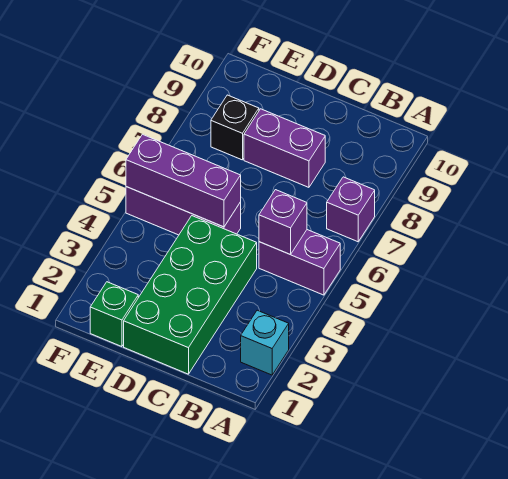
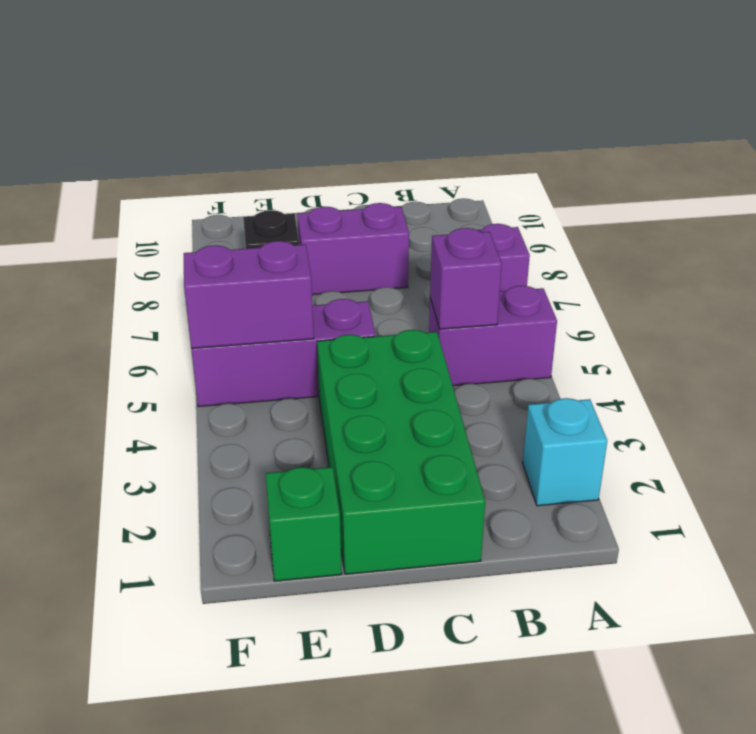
purple brick D5:F5 level 2 -> purple brick E5:F5 level 2

